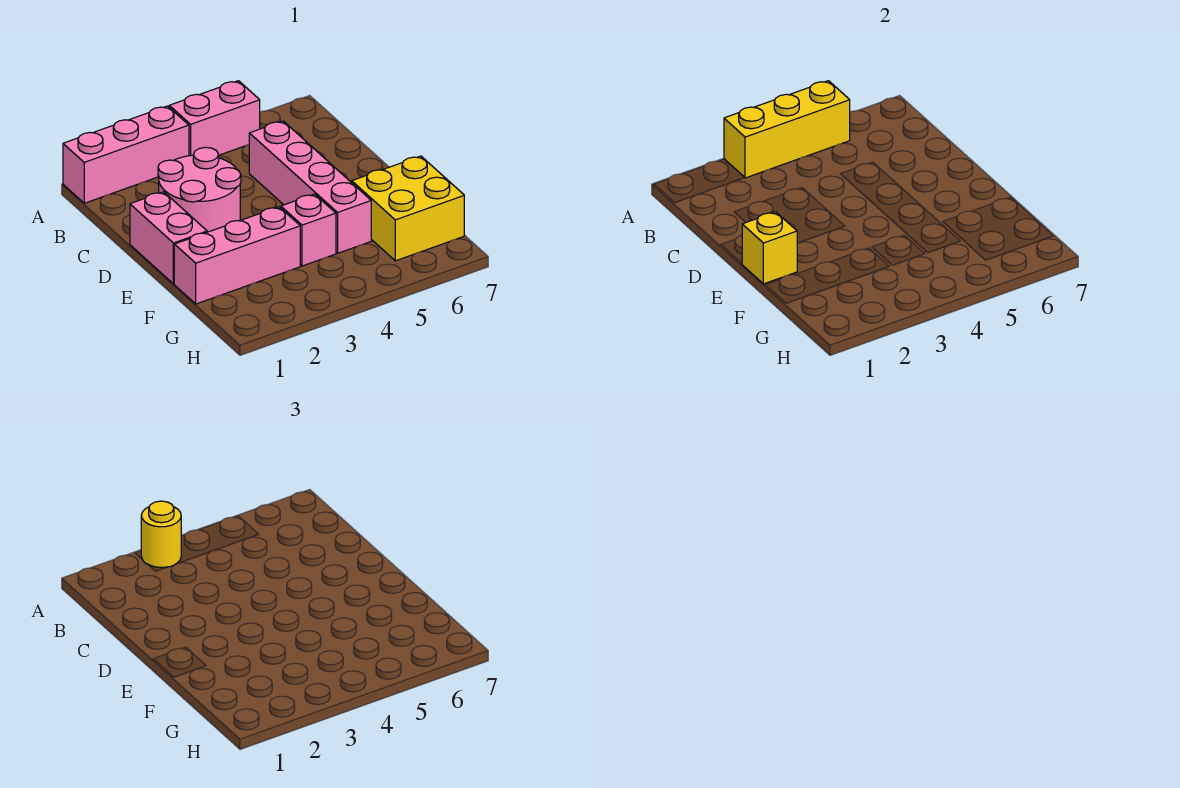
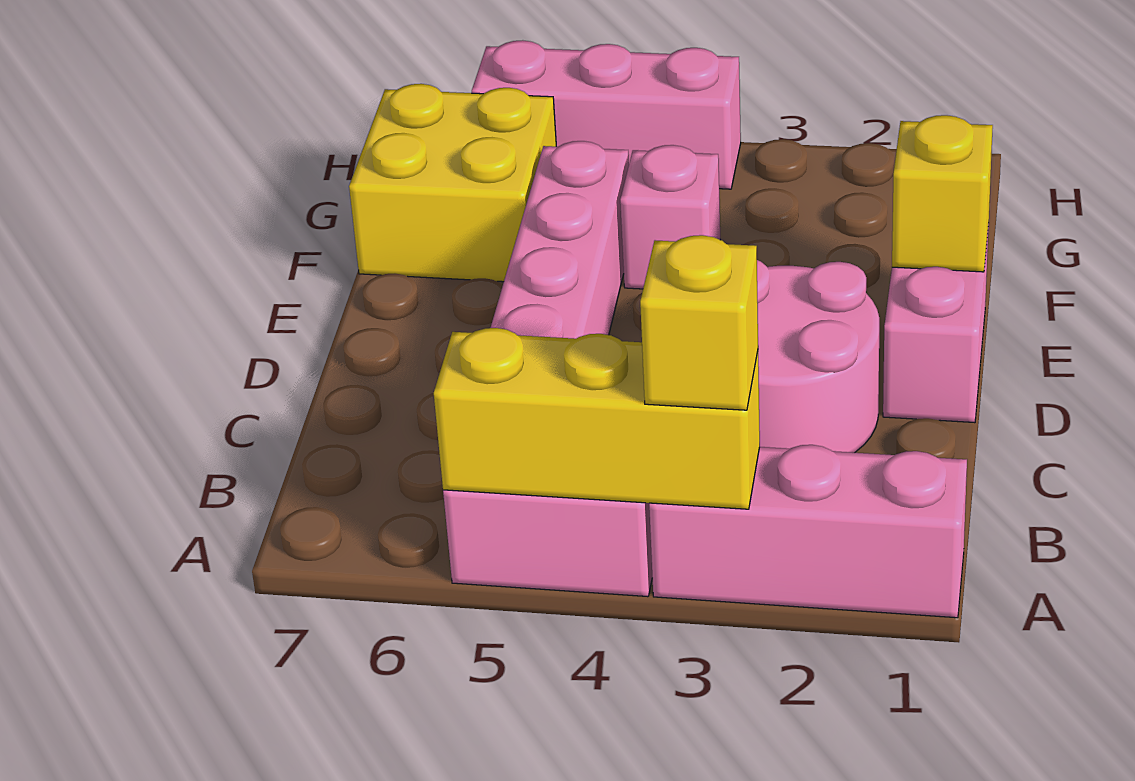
yellow round brick A3 level 3 -> yellow brick A3 level 3
pink brick F1:F3 level 1 -> pink brick H4:H6 level 1

